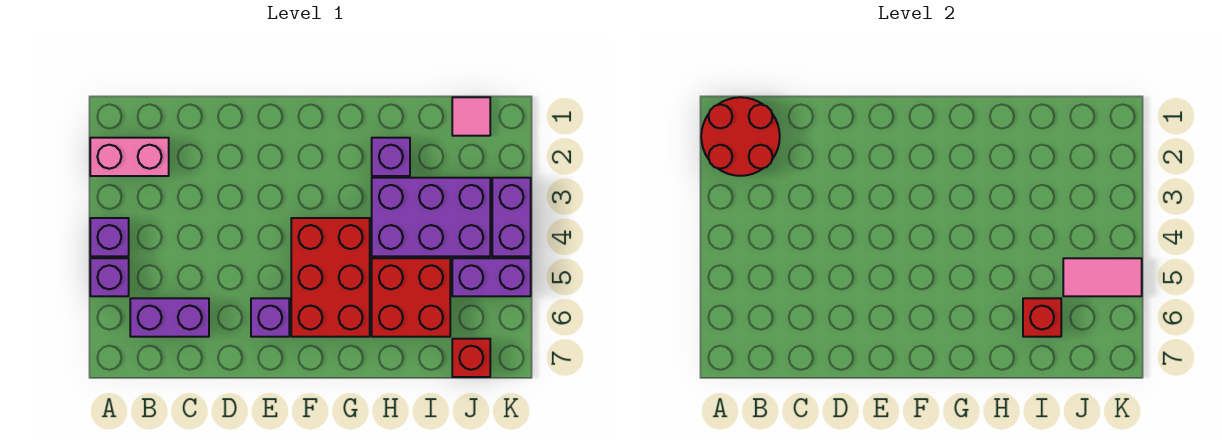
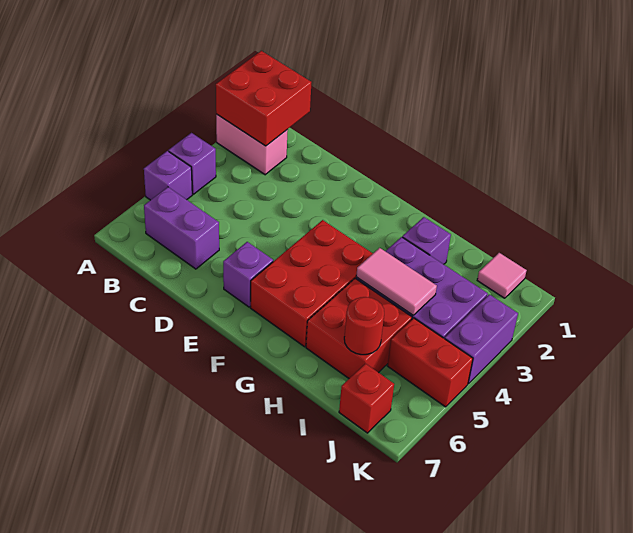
red round brick A1:B2 level 2 -> red brick A1:B2 level 2
red brick I6 level 2 -> red round brick I6 level 2
purple brick J5:K5 level 1 -> red brick J5:K5 level 1
pink tile J5:K5 level 2 -> pink tile H4:I4 level 2

